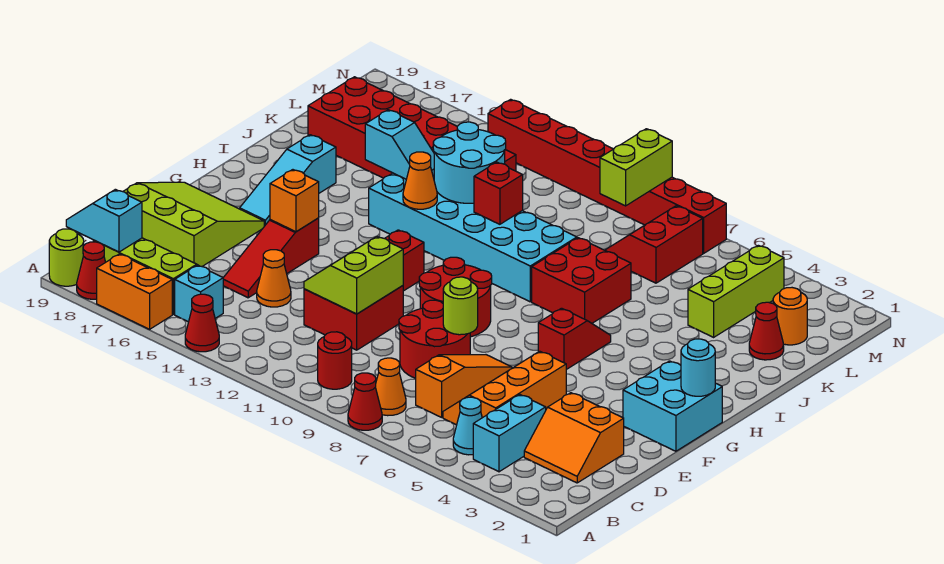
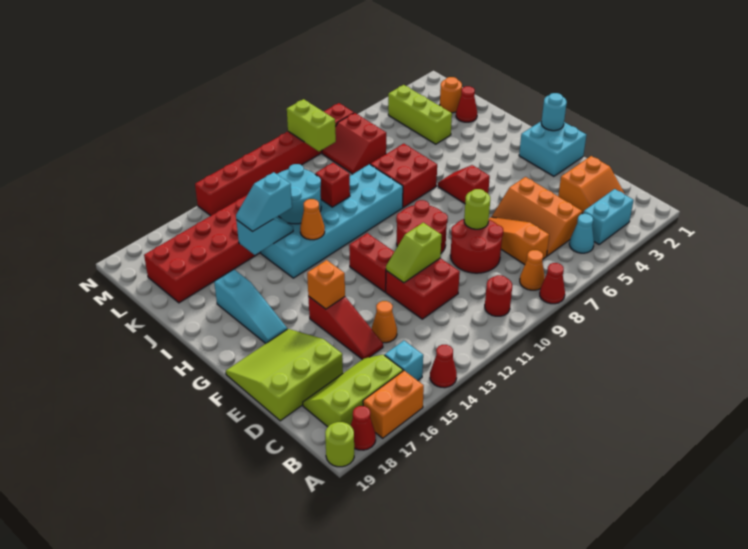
cyan brick B4:C4 level 1 -> cyan brick B3:B4 level 1
cyan slope B18:B19 level 2 top 18 -> cyan slope J14:J15 level 3 top 14
lime slope D11:E12 level 2 top 11 -> lime slope E11:E12 level 2 top 11

